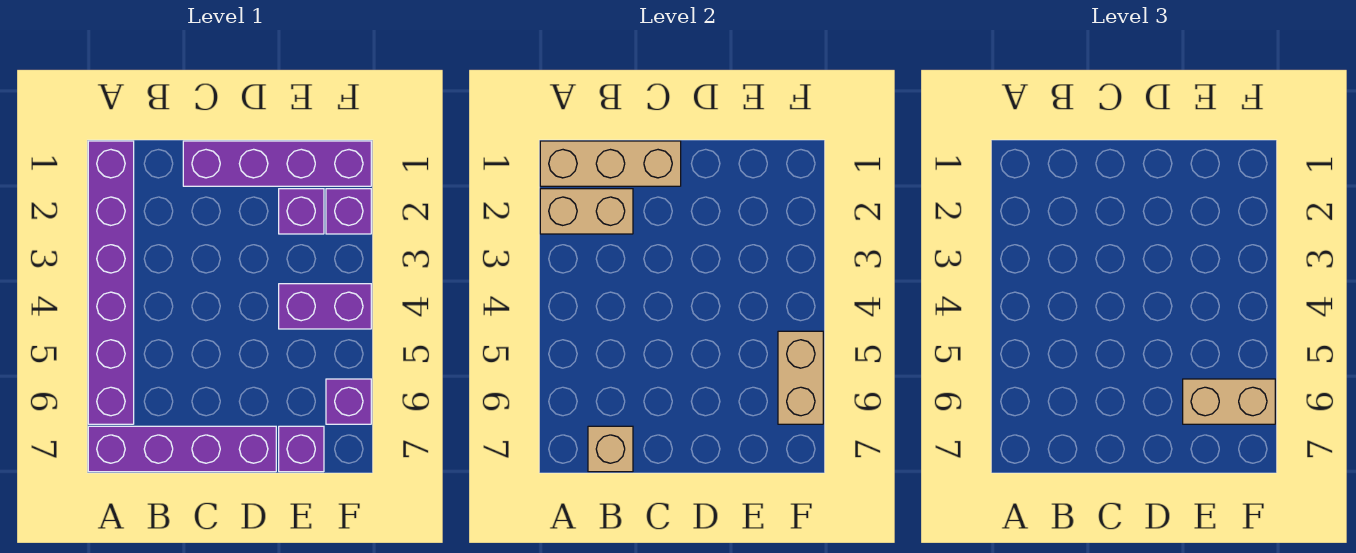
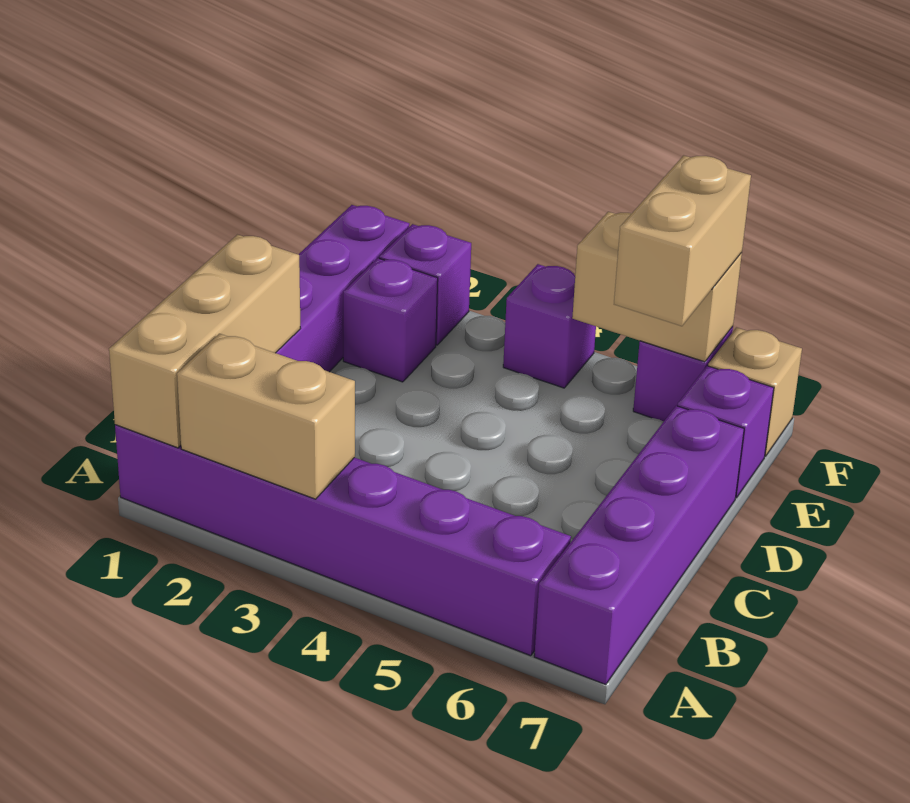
tan brick A2:B2 level 2 -> tan brick A2:A3 level 2
tan brick B7 level 2 -> tan brick F7 level 1
purple brick E4:F4 level 1 -> purple brick F4 level 1

